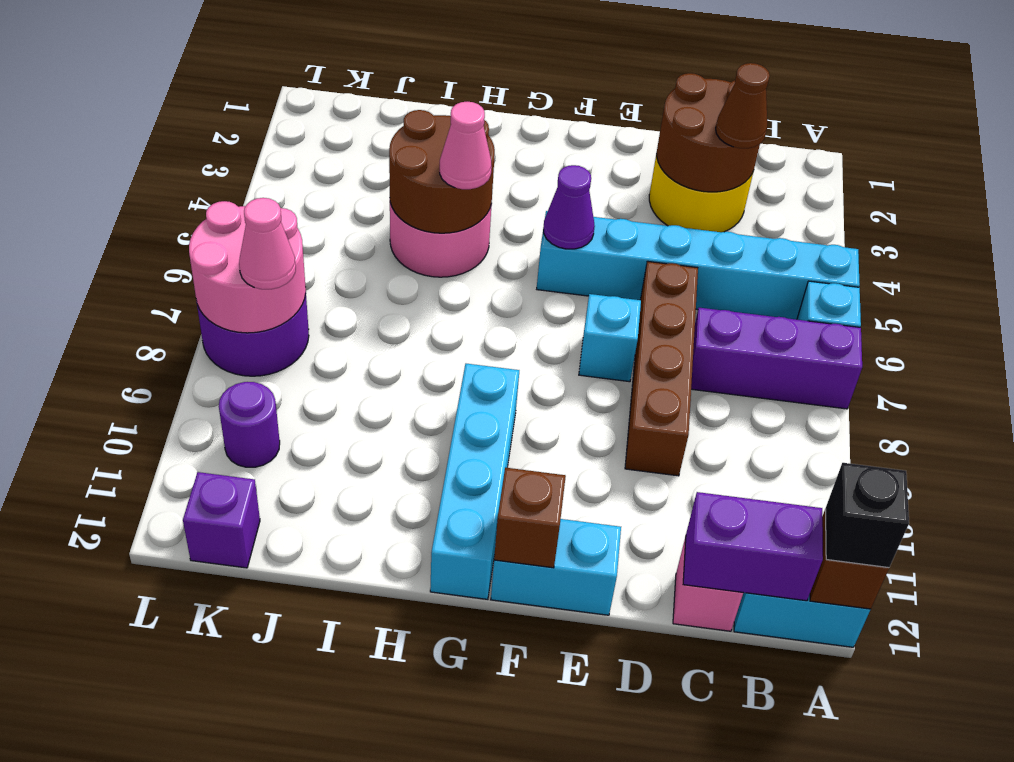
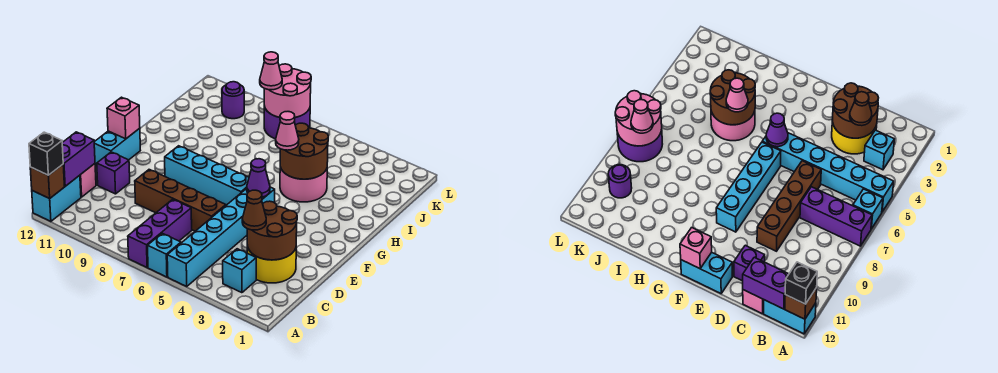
cyan brick E7 level 1 -> cyan brick B3 level 1
brown brick F12 level 2 -> pink brick F12 level 2
cyan brick G9:G12 level 1 -> cyan brick F6:F9 level 1
purple brick K12 level 1 -> purple brick D11 level 1

